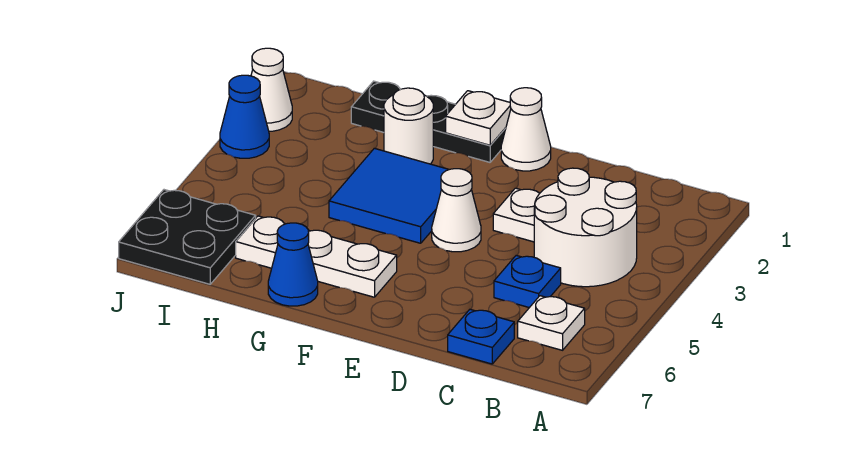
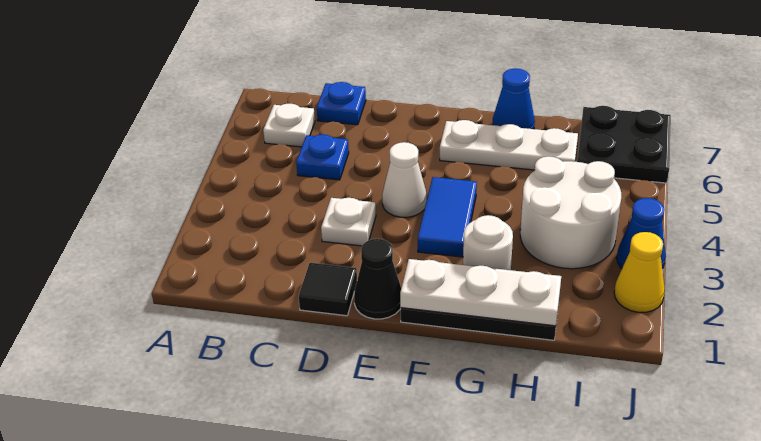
white round brick B3:C4 level 1 -> white round brick H3:I4 level 1
none -> black tile D1 level 1
white cone E1 level 1 -> black cone E1 level 1
white plate F1 level 2 -> white plate F1:H1 level 2
blue tile F3:G4 level 1 -> blue tile F3:F4 level 1
white cone J2 level 1 -> yellow cone J2 level 1

